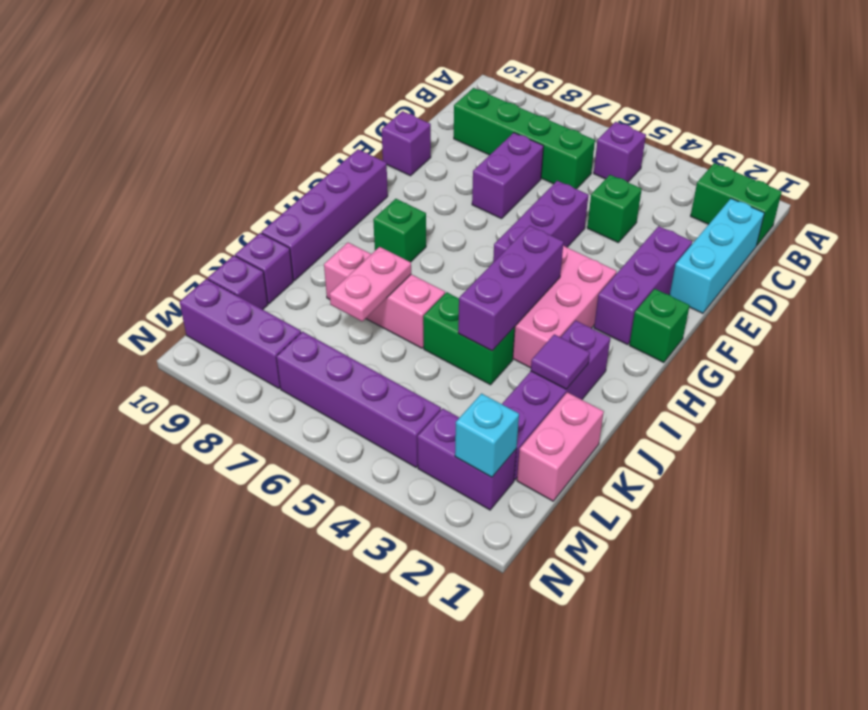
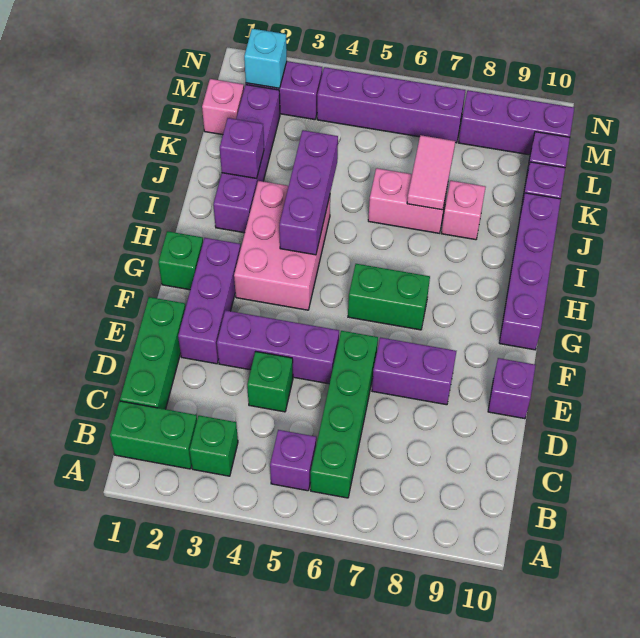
cyan brick C1:E1 level 1 -> green brick C1:E1 level 1
green brick C6:C9 level 1 -> green brick B6:E6 level 1
purple brick D7:E7 level 1 -> purple brick E7:E8 level 1
purple brick E5:G5 level 1 -> purple brick E3:E5 level 1
green brick H8 level 1 -> green brick B3 level 1
purple tile J2 level 2 -> purple brick J2 level 2
green brick J4:J5 level 1 -> green brick G6:G7 level 1
pink plate J7:K7 level 2 -> pink tile J7:K7 level 2
pink brick K1:L1 level 1 -> pink brick L1 level 1

